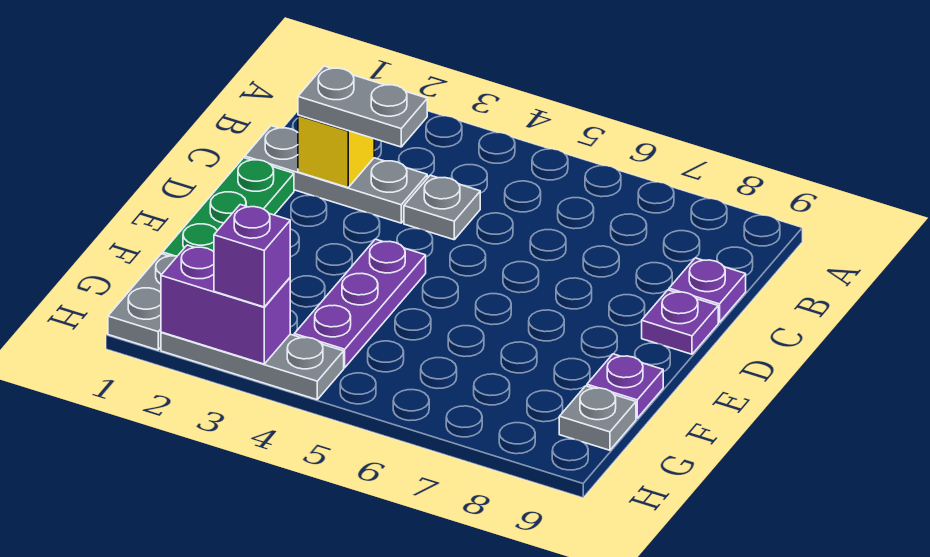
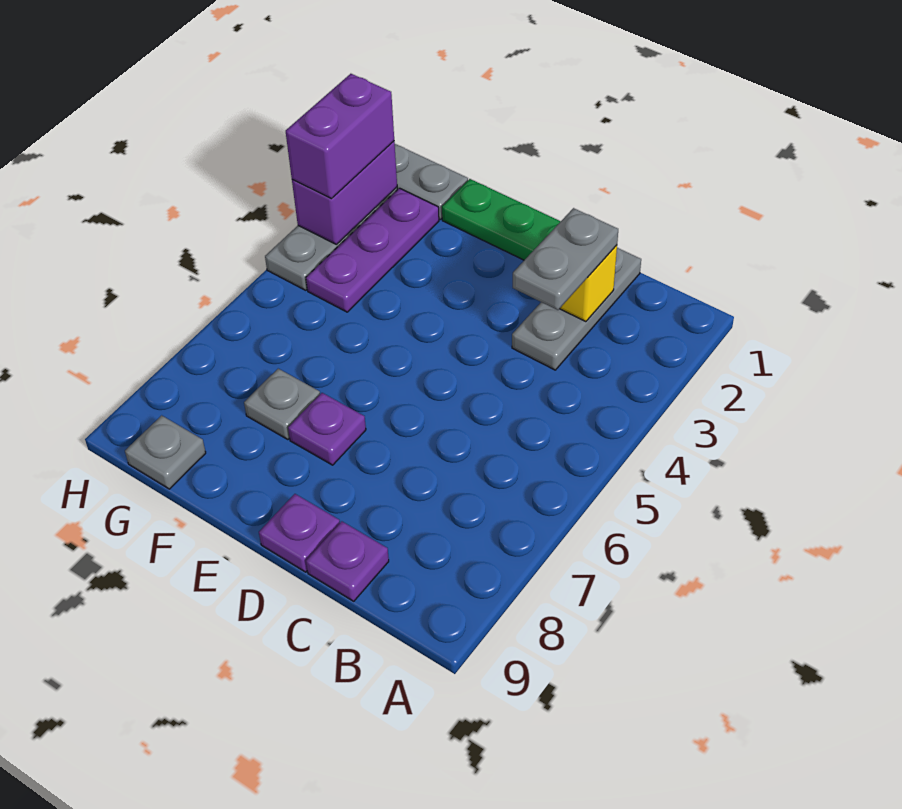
grey plate C4 level 1 -> grey plate F7 level 1
purple plate E4:G4 level 1 -> purple plate G2:G4 level 1
purple plate F9 level 1 -> purple plate E7 level 1
purple brick H3 level 3 -> purple brick H2:H3 level 3

